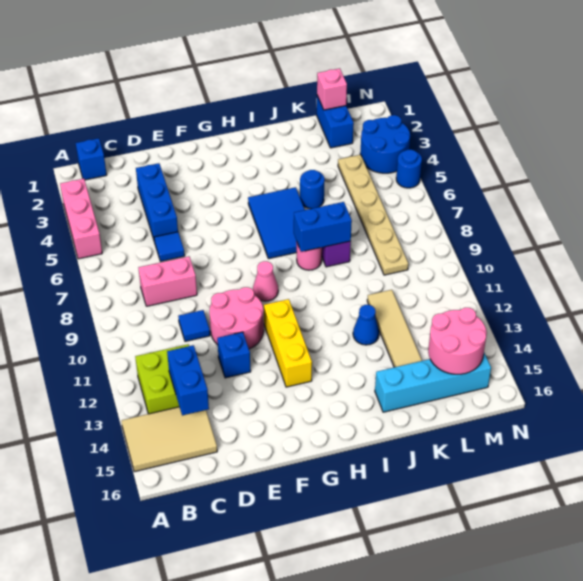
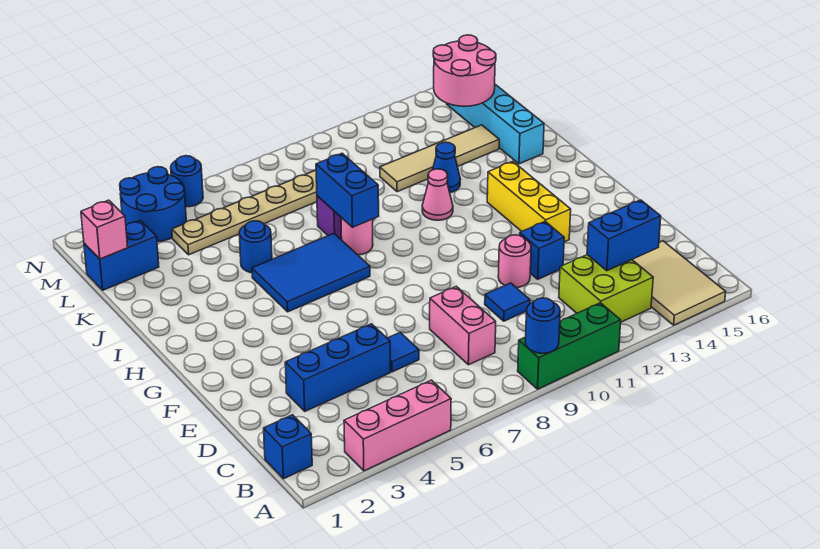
none -> green brick A9:A11 level 1
none -> blue round brick A9 level 2
pink round brick E10:F11 level 1 -> pink round brick E11 level 1
pink cone G9 level 1 -> pink cone I11 level 1
yellow brick G11:G13 level 1 -> yellow brick F13:H13 level 1

